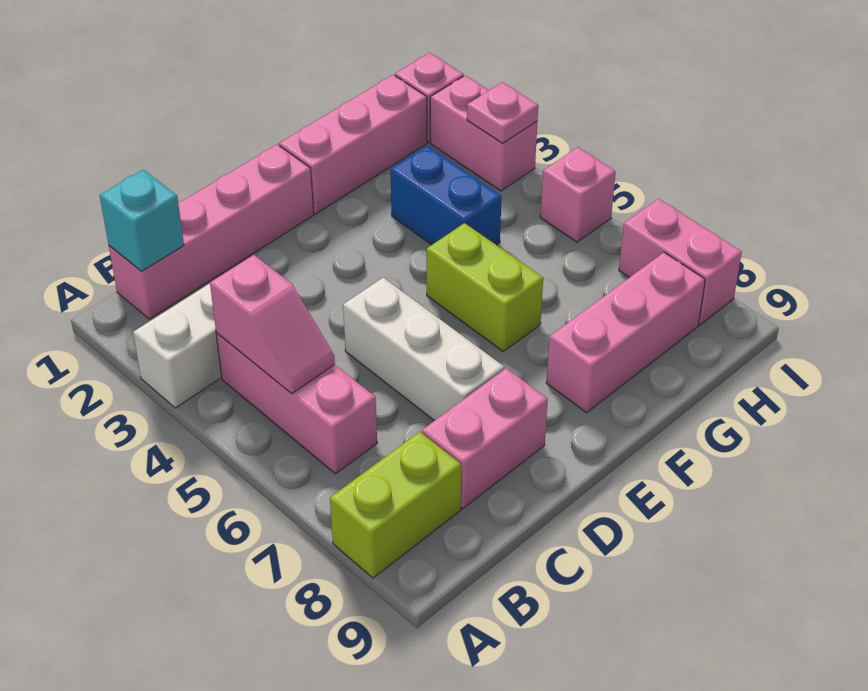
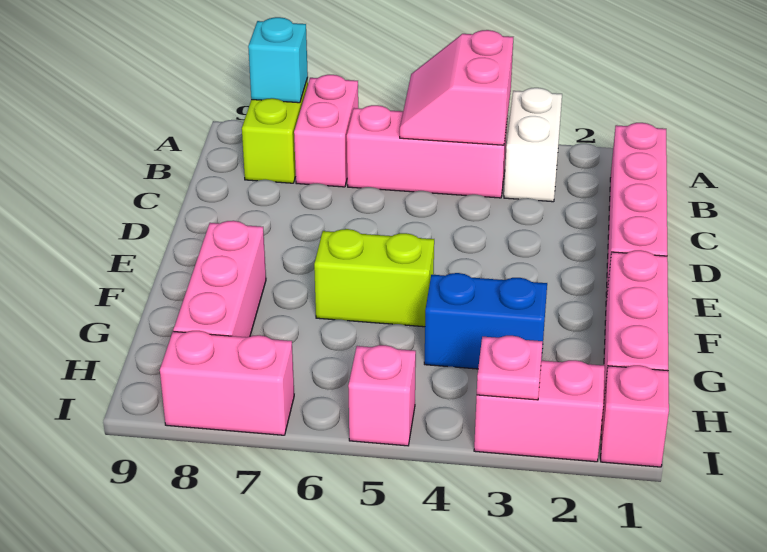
cyan brick B1 level 2 -> cyan brick A8 level 2
pink slope B4:B5 level 2 top 4 -> pink slope A4:B5 level 2 top 4
pink brick C8:D8 level 1 -> pink brick A7:B7 level 1
white brick D5:D7 level 1 -> none

